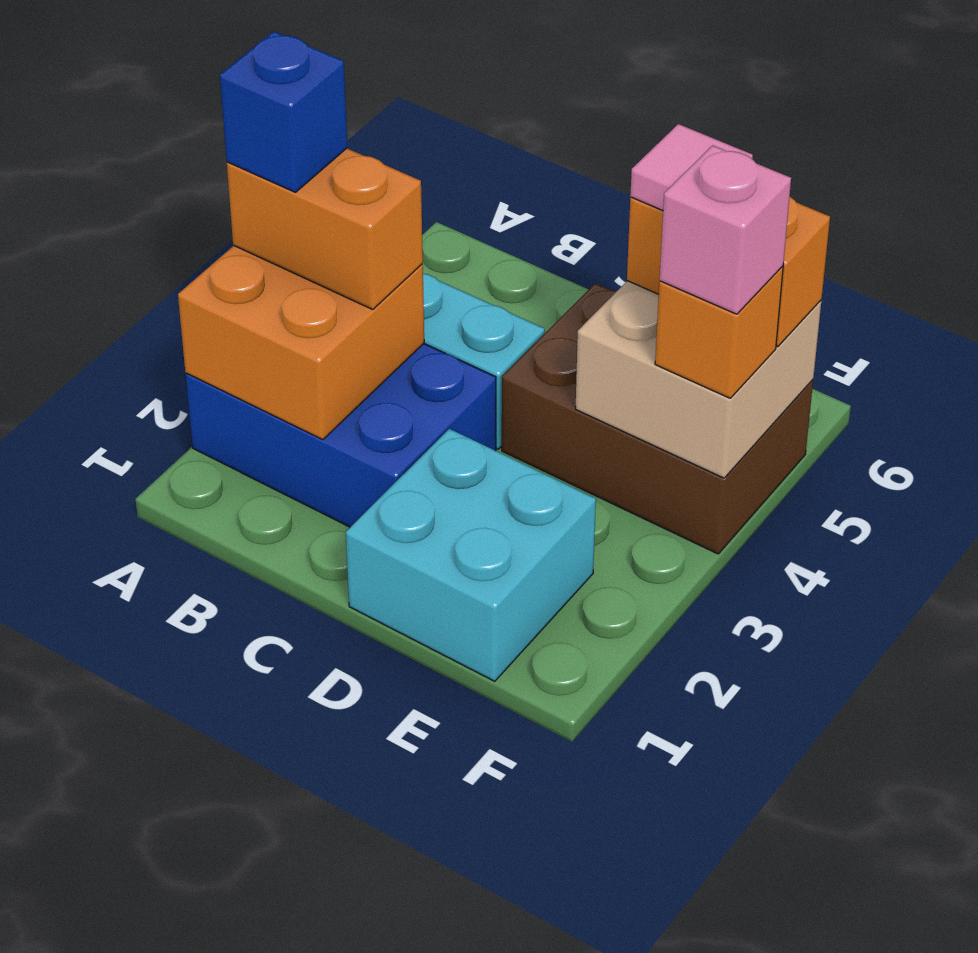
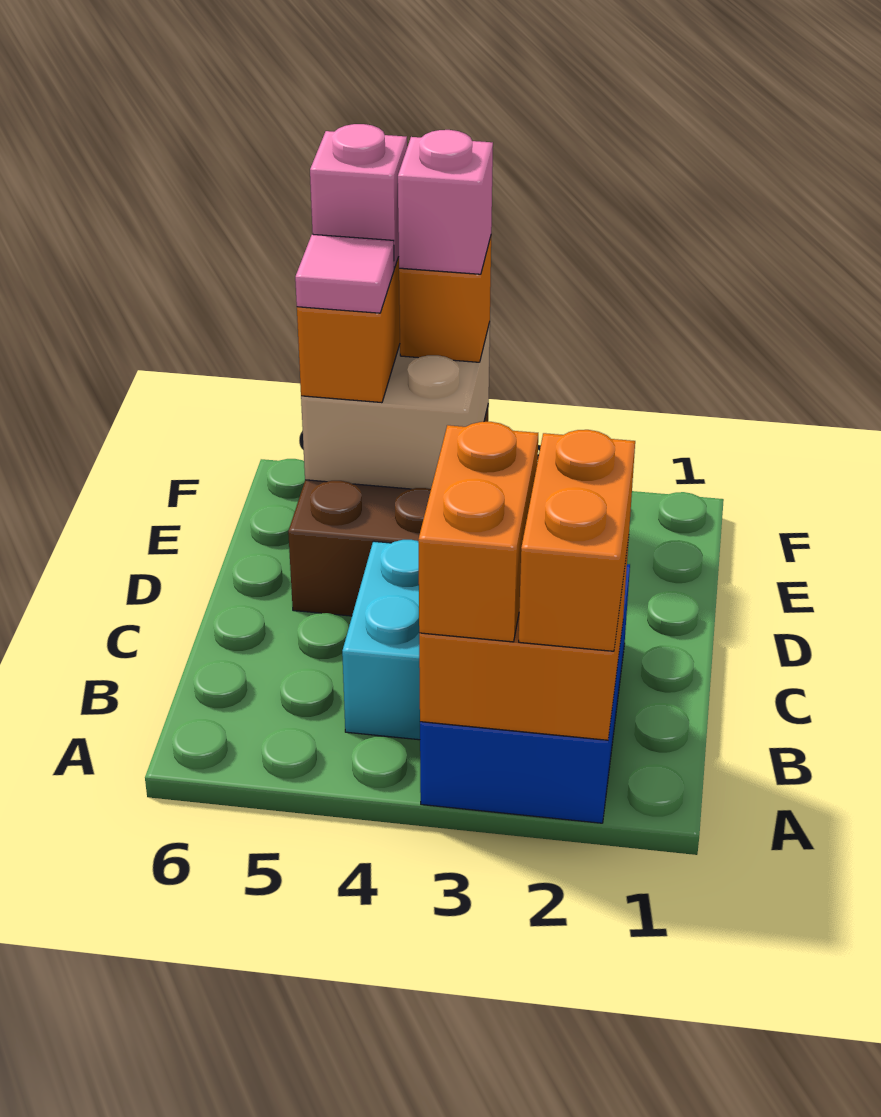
none -> orange brick A2:B2 level 3
blue brick A3 level 4 -> none
cyan brick D1:E2 level 1 -> none
none -> pink brick F5 level 4

